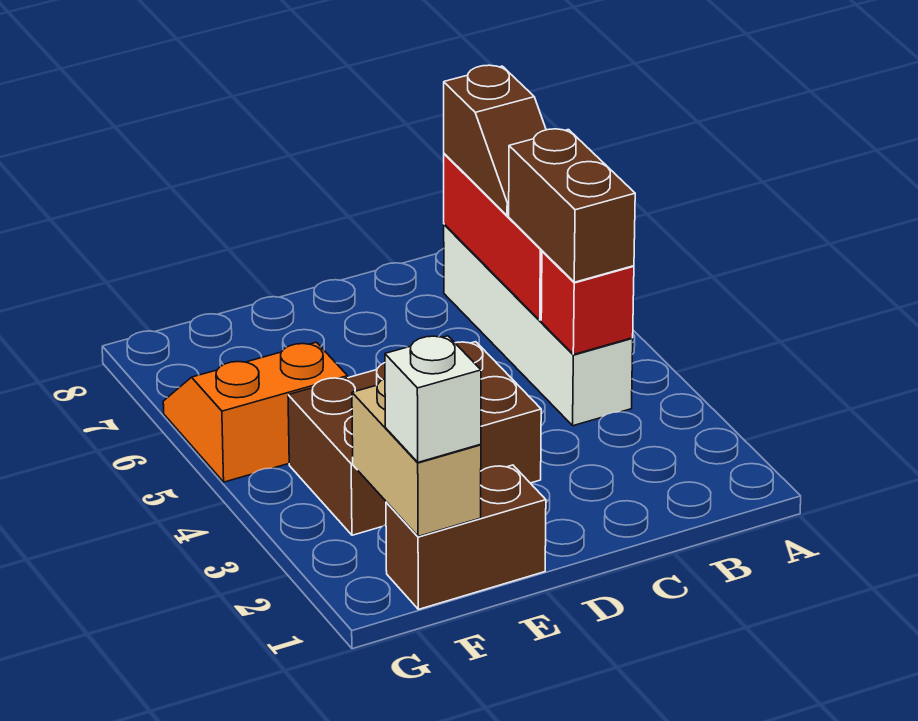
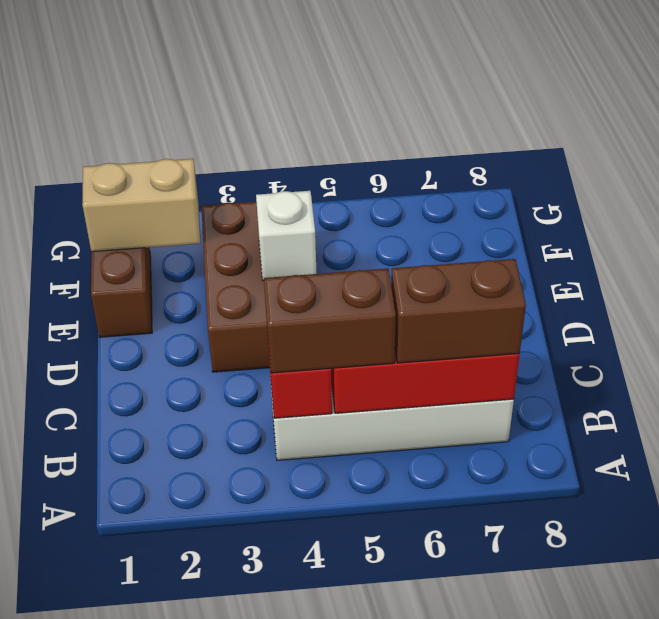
brown slope B6:B7 level 3 top 7 -> brown brick B6:B7 level 3
white brick F1 level 3 -> white brick E4 level 2
orange slope F5:G6 level 1 top 5 -> none

